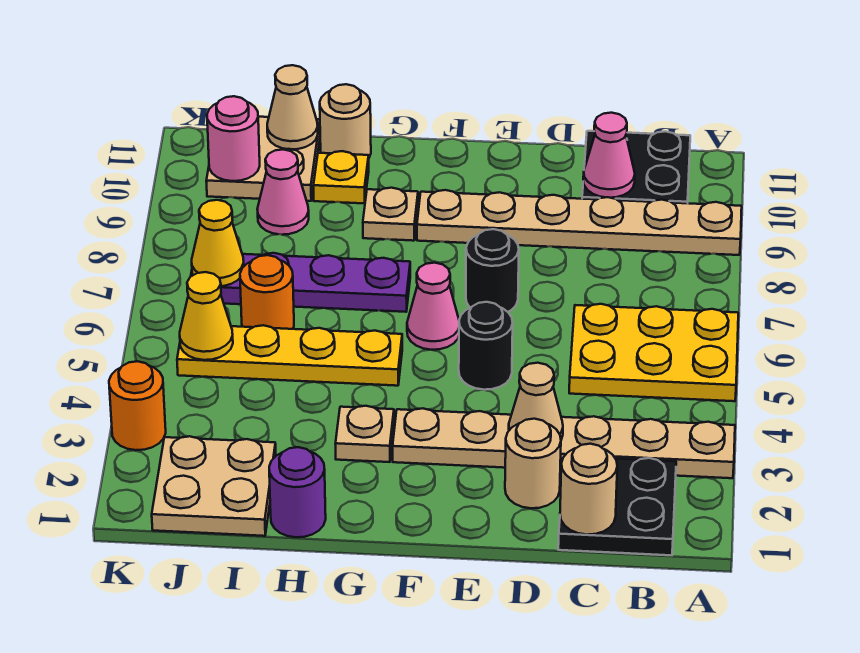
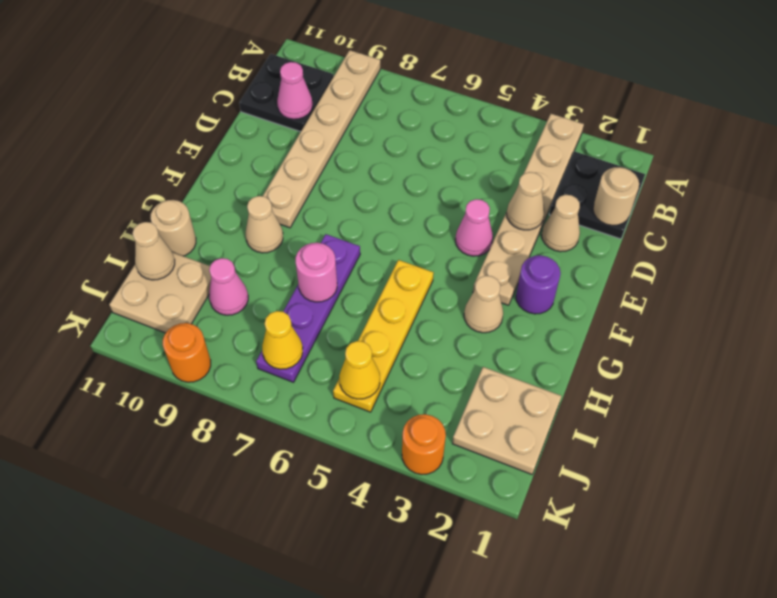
yellow plate A5:C6 level 1 -> none
tan round brick D2 level 1 -> tan cone D2 level 1
black round brick E5 level 1 -> none
black round brick E7 level 1 -> none
pink cone F6 level 1 -> pink cone E4 level 1
tan plate G3 level 1 -> tan cone G3 level 1
tan plate G9 level 1 -> tan cone G9 level 1
purple round brick H1 level 1 -> purple round brick F2 level 1
yellow plate H10 level 1 -> none
orange round brick I6 level 1 -> orange round brick K9 level 1
pink round brick J10 level 2 -> pink round brick H7 level 2

